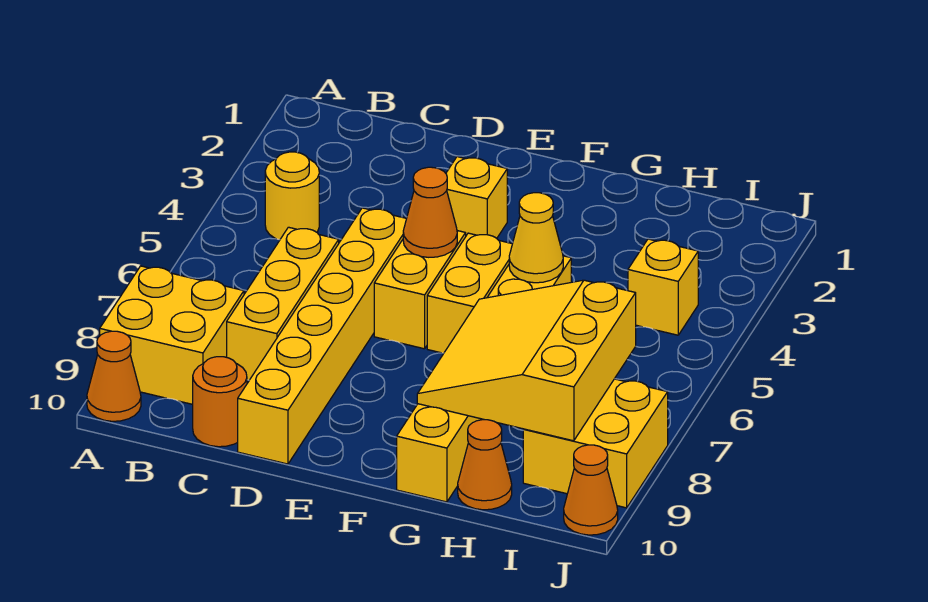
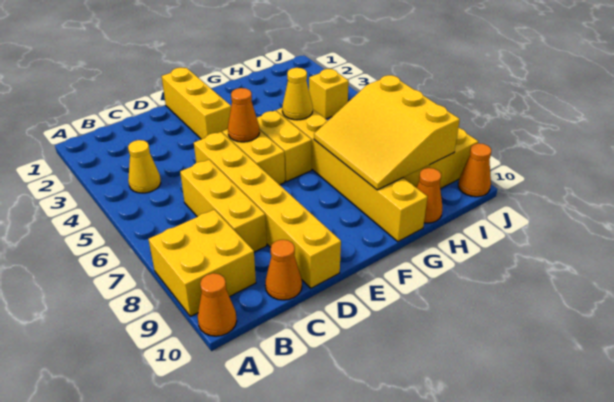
yellow round brick B4 level 1 -> yellow cone B4 level 1
orange round brick C10 level 1 -> orange cone C10 level 1
yellow brick E3 level 1 -> yellow brick E1:E3 level 1

